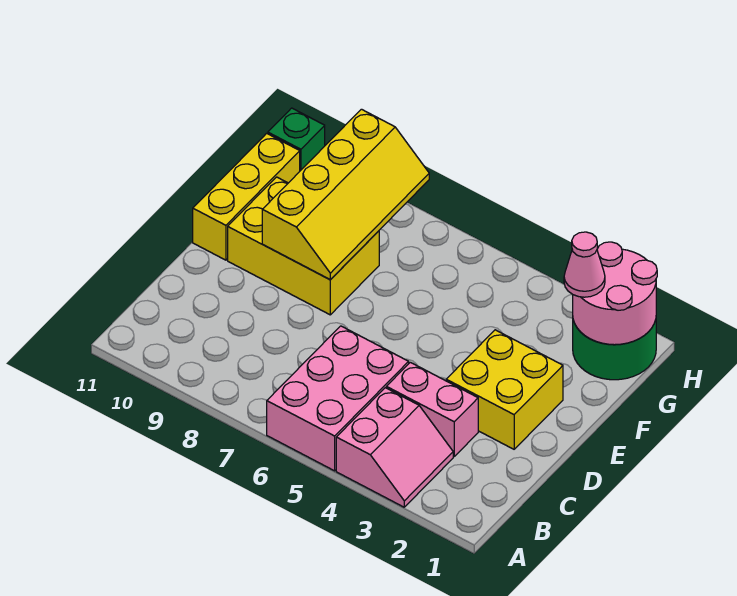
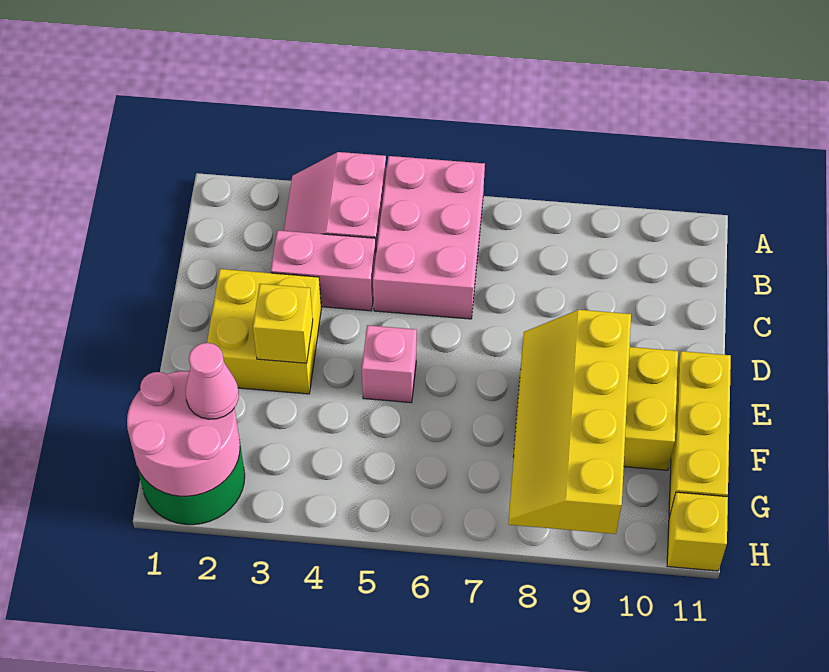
none -> yellow brick E3 level 2
none -> pink brick E5 level 1
green brick H11 level 1 -> yellow brick H11 level 1

